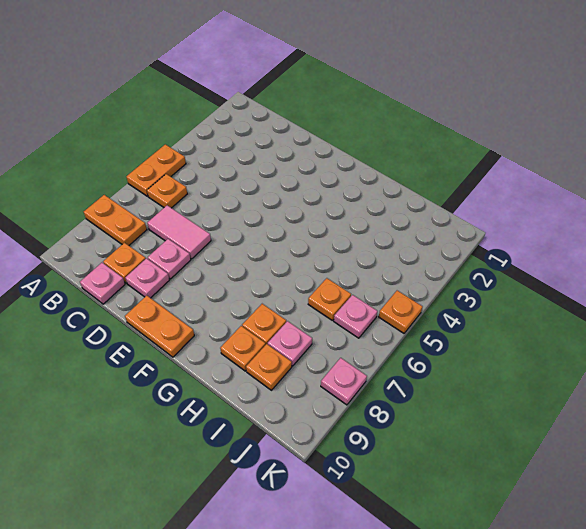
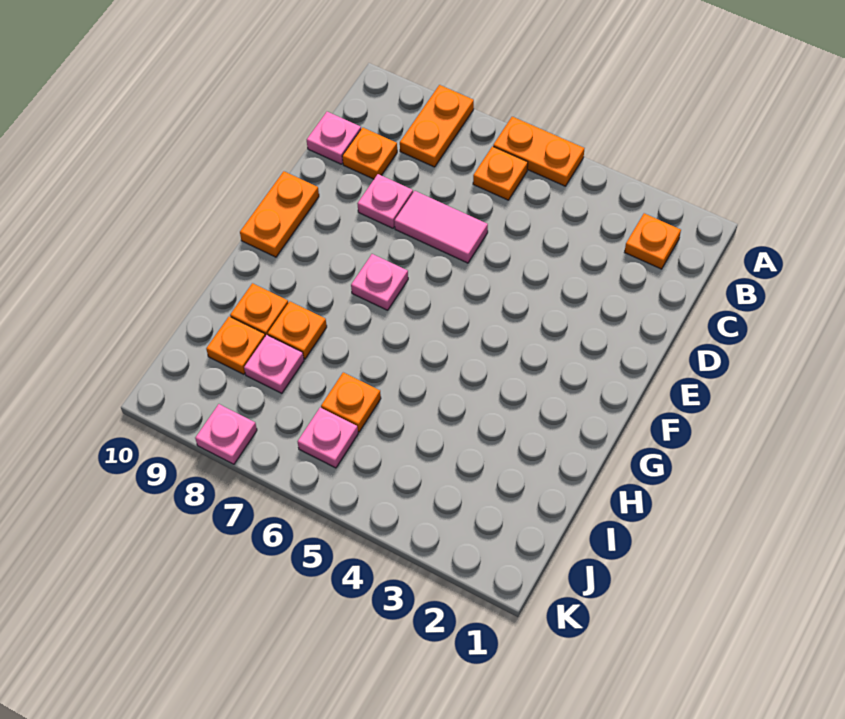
pink tile C7:D7 level 1 -> pink tile D6:D7 level 1
pink plate D9 level 1 -> pink plate F7 level 1
orange plate K5 level 1 -> orange plate B2 level 1

